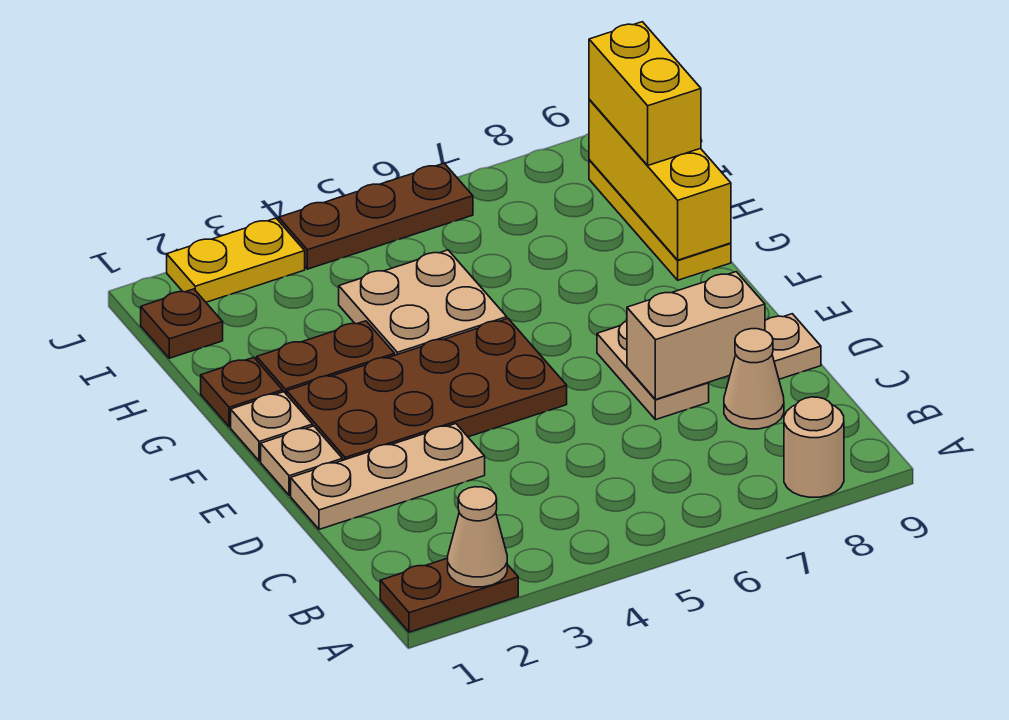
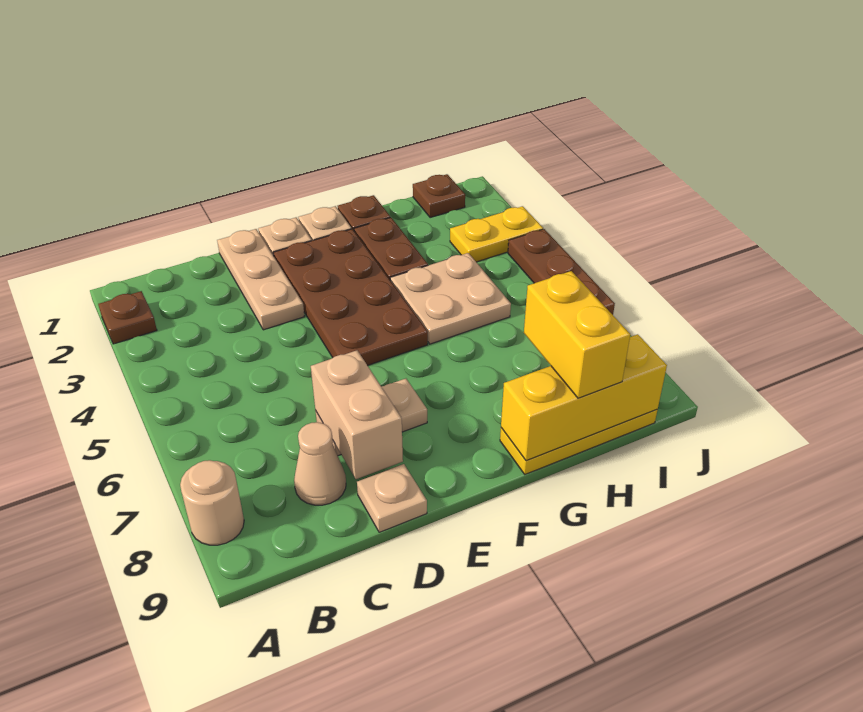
brown plate A1:A2 level 1 -> brown plate A2 level 1
tan cone A2 level 2 -> none
yellow brick H9:I9 level 3 -> yellow brick H8:H9 level 3
yellow plate J2:J3 level 1 -> yellow plate I3:J3 level 1

